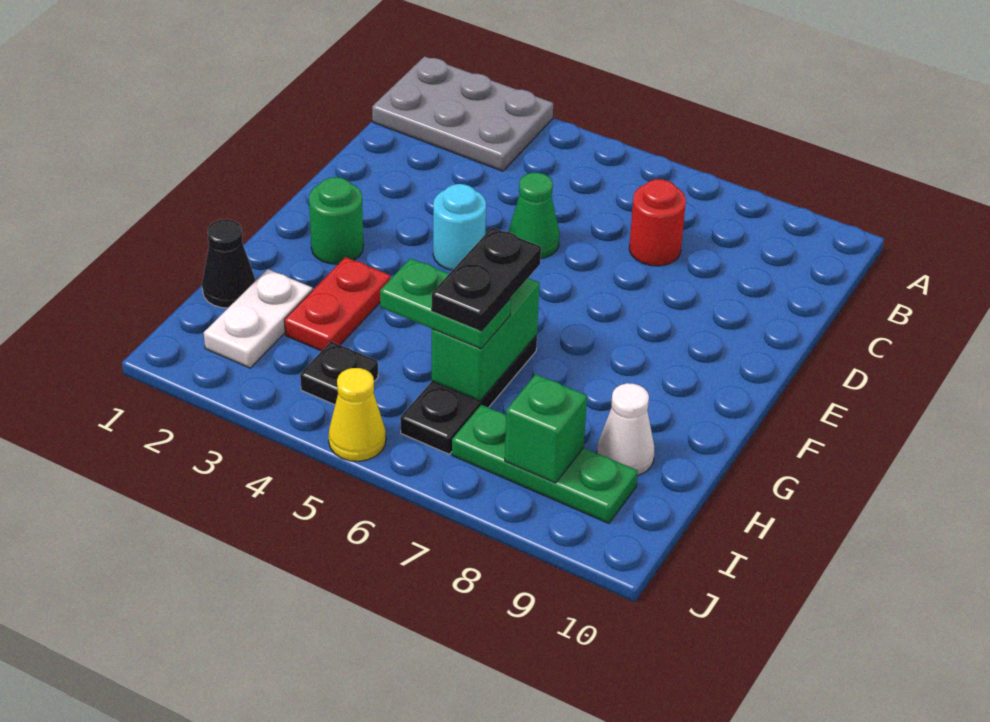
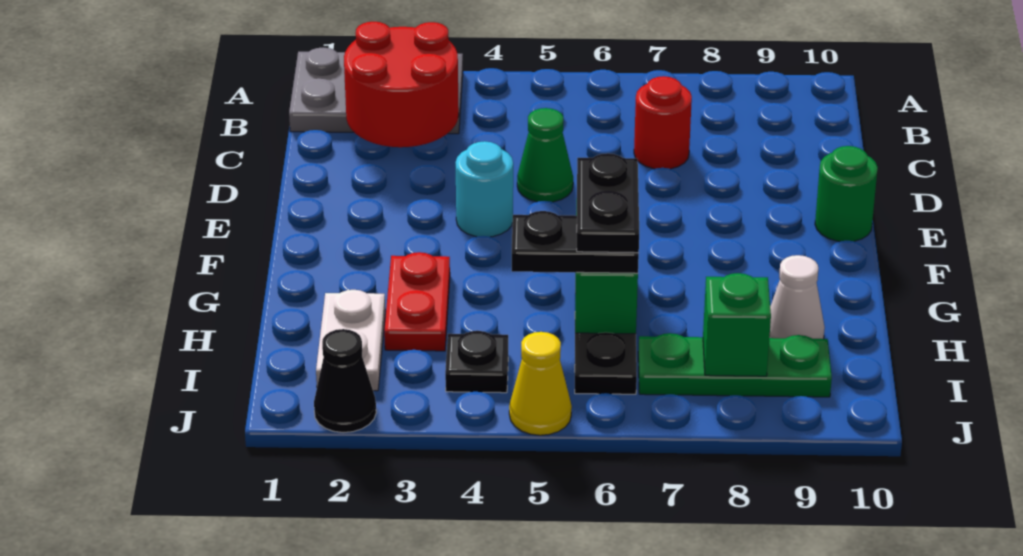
none -> red round brick B2:C3 level 2
green round brick F2 level 1 -> green round brick E10 level 1
black cone H1 level 1 -> black cone J2 level 1
green plate H5:H6 level 3 -> black plate H5:H6 level 3

